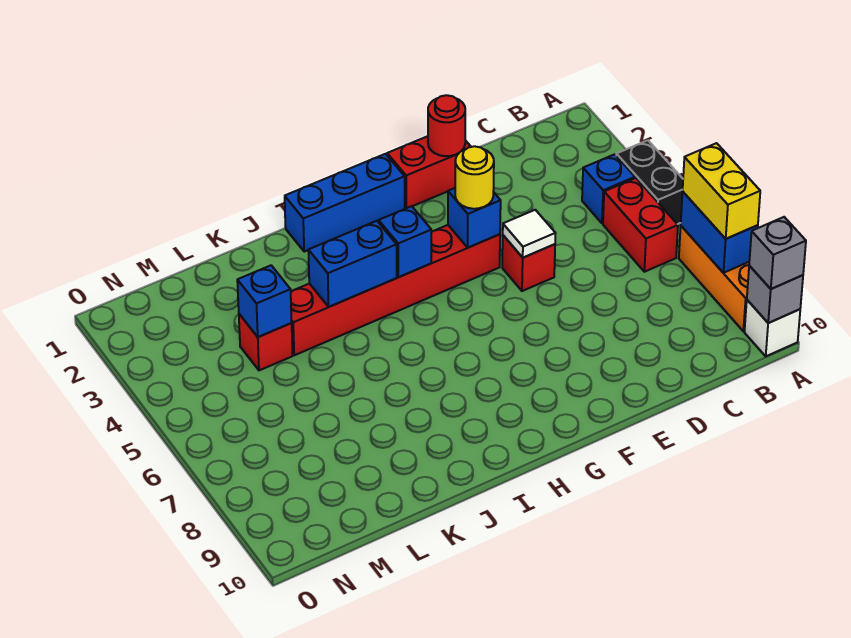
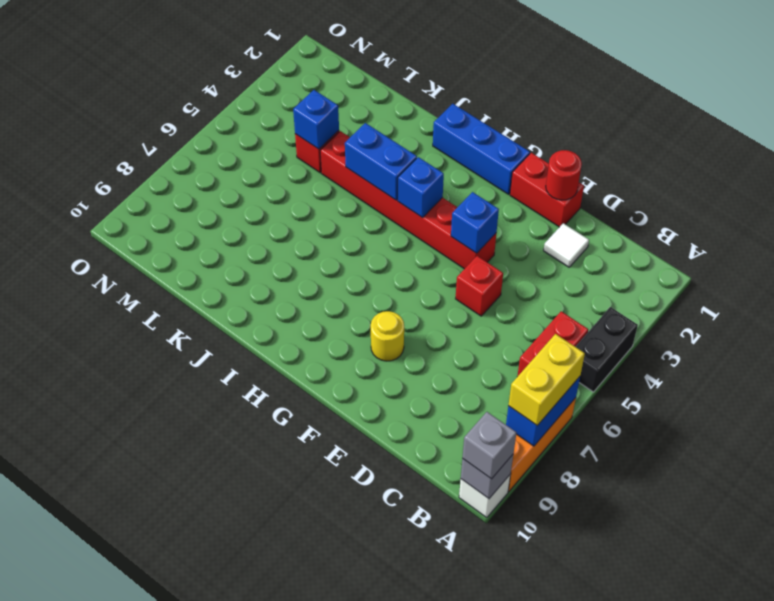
blue brick B4 level 1 -> none
white tile E5 level 2 -> white tile D2 level 1
yellow round brick F4 level 3 -> yellow round brick F8 level 1

